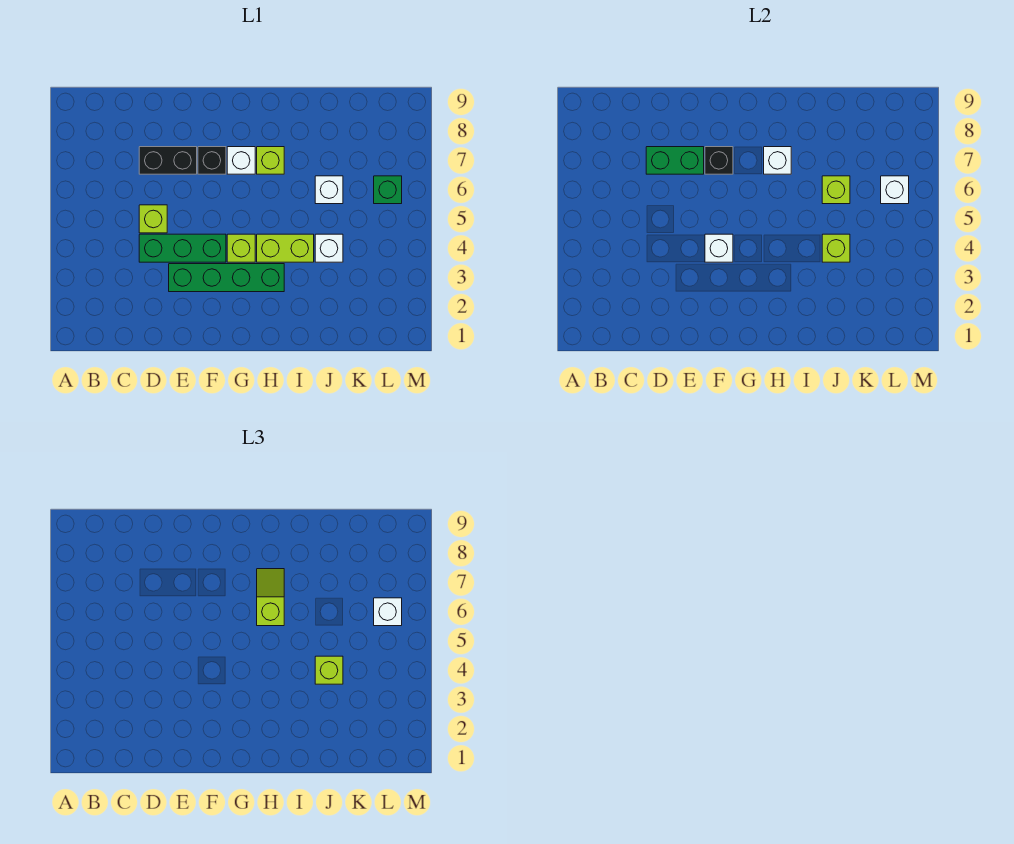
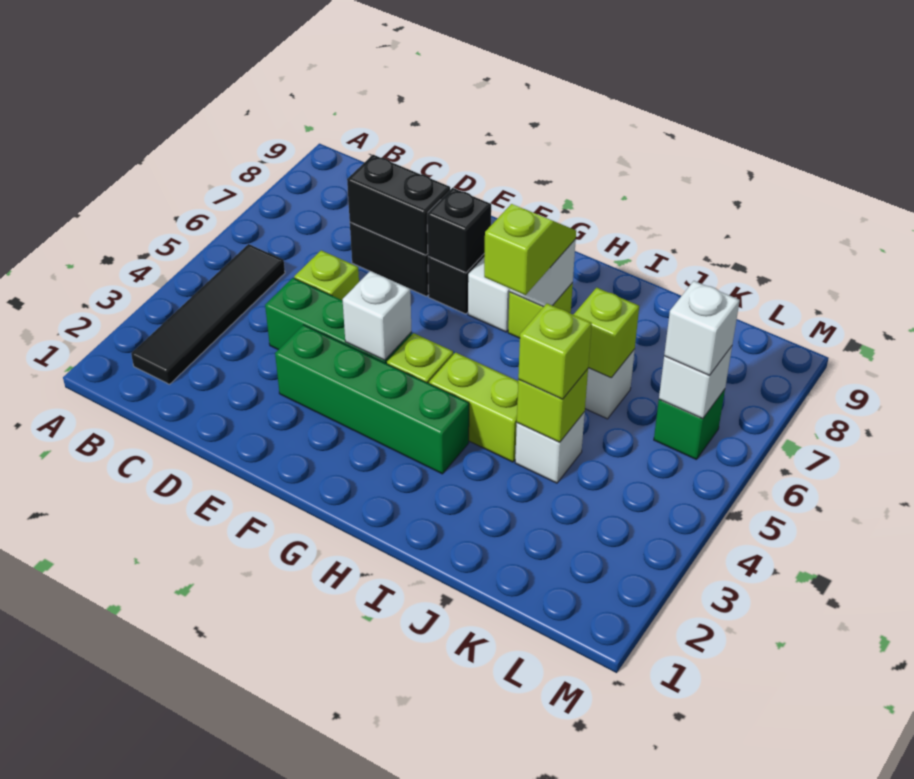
none -> black tile B2:B5 level 1
green brick D7:E7 level 2 -> black brick D7:E7 level 2

